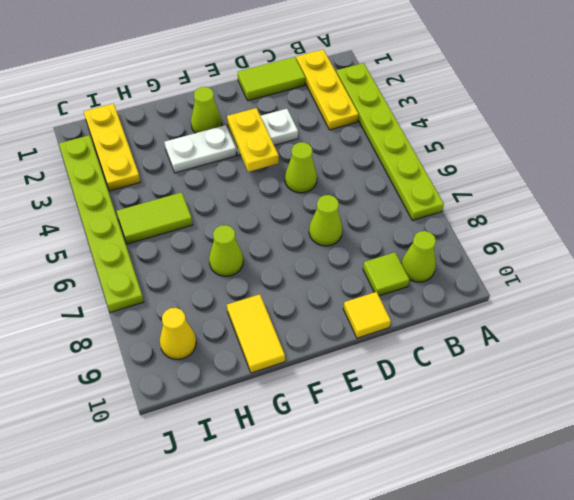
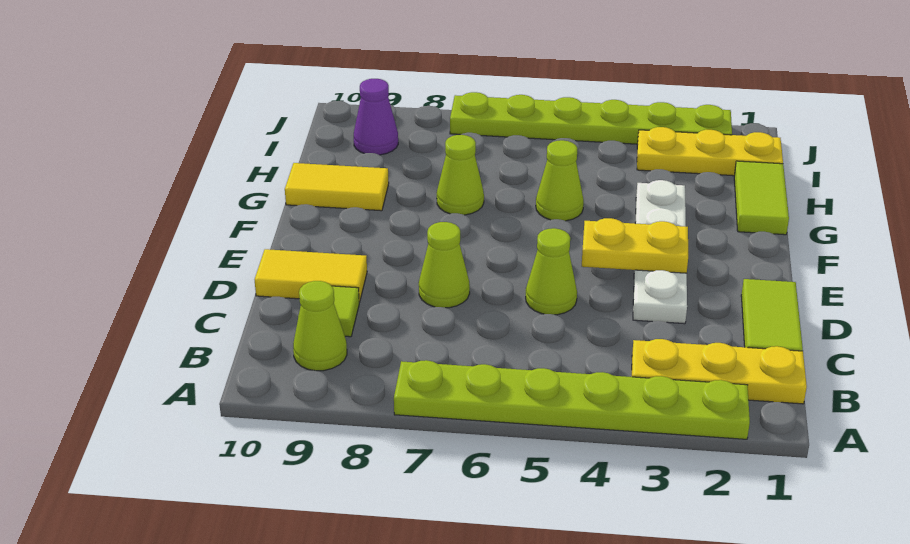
yellow tile D10 level 1 -> yellow tile D9:D10 level 1
lime cone F2 level 1 -> lime cone G5 level 1
lime tile H5:I5 level 1 -> lime tile G1:H1 level 1
yellow cone I9 level 1 -> purple cone I9 level 1

